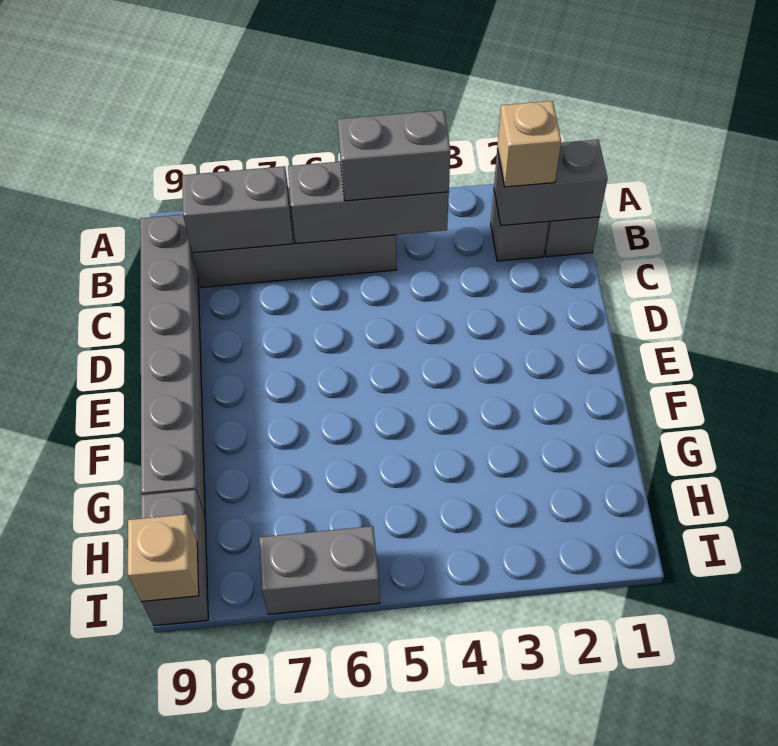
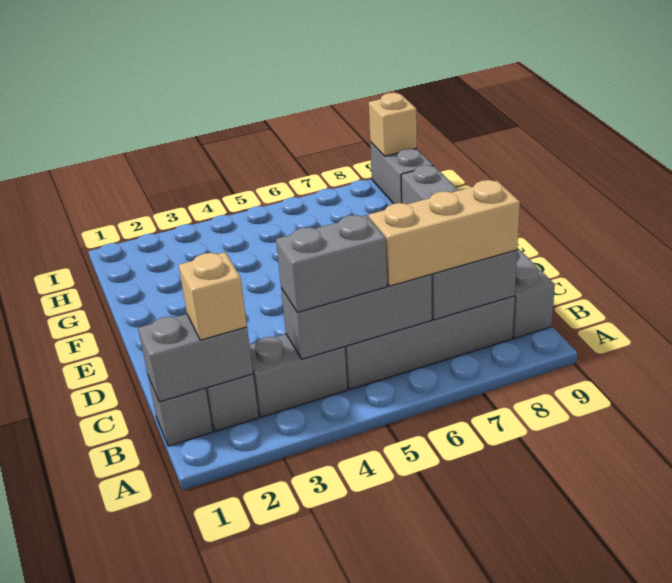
none -> tan brick B6:B8 level 3
grey brick I6:I7 level 1 -> grey brick B3:B4 level 1

